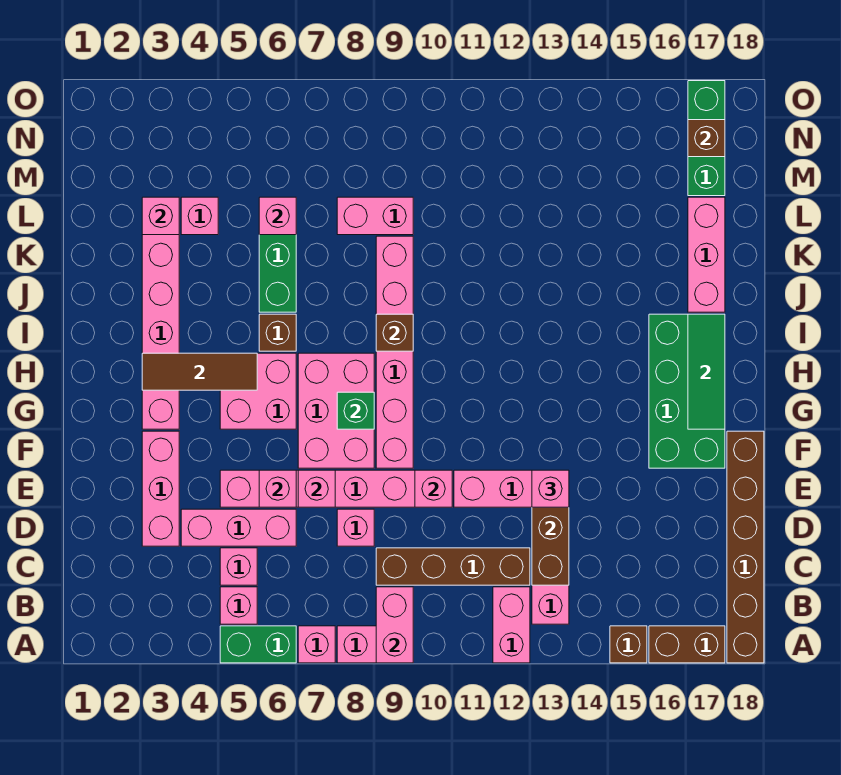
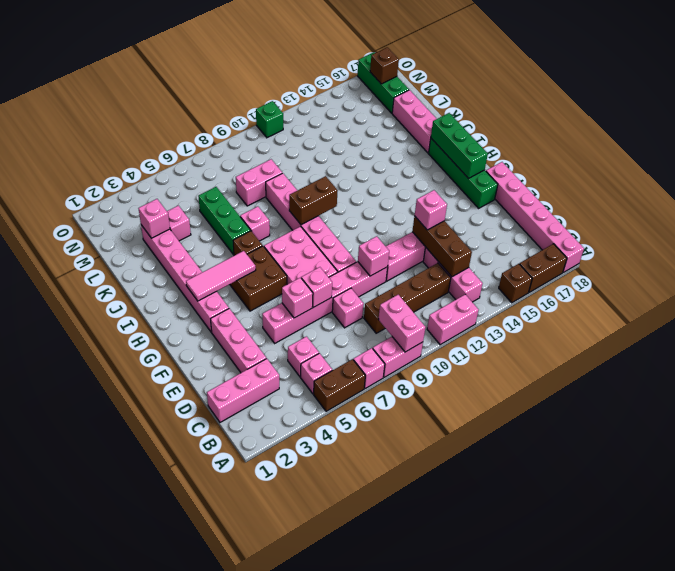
green brick A5:A6 level 1 -> brown brick A5:A6 level 1
pink brick A12:B12 level 1 -> pink brick A11:A12 level 1
brown brick A18:F18 level 1 -> pink brick A18:F18 level 1
pink brick D4:D6 level 1 -> pink brick C1:C3 level 1
green brick F16:I17 level 1 -> green brick F17:I17 level 1
pink brick G5:H6 level 1 -> brown brick G5:H6 level 1
green brick G8 level 2 -> green brick O11 level 1
green tile G17:I17 level 2 -> green brick G17:I17 level 2
brown tile H3:H5 level 2 -> pink tile H3:H5 level 2
brown brick I9 level 2 -> brown brick I9:I10 level 2
pink brick L6 level 2 -> pink brick J7 level 1

